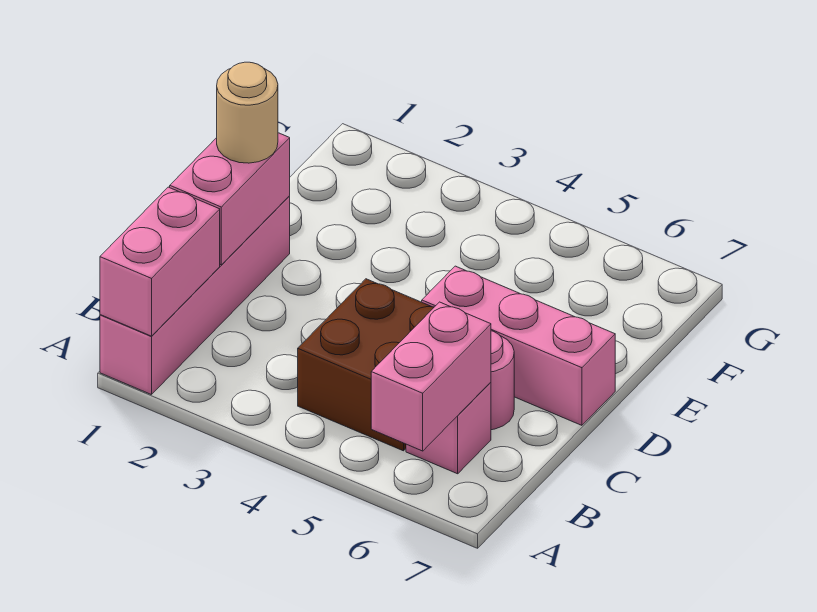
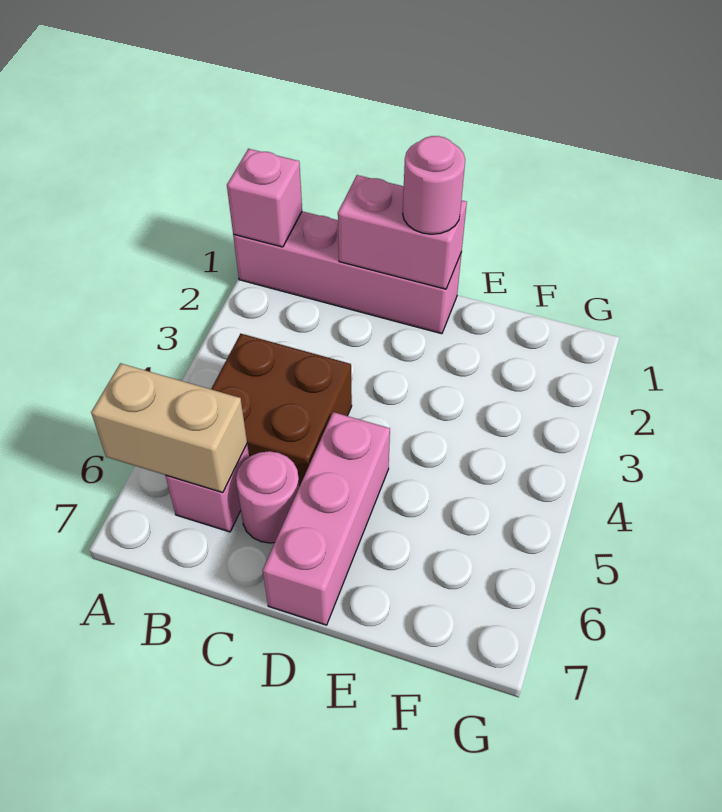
pink brick A1:B1 level 2 -> pink brick A1 level 2
pink brick A6:B6 level 2 -> tan brick A6:B6 level 2
tan round brick D1 level 3 -> pink round brick D1 level 3

